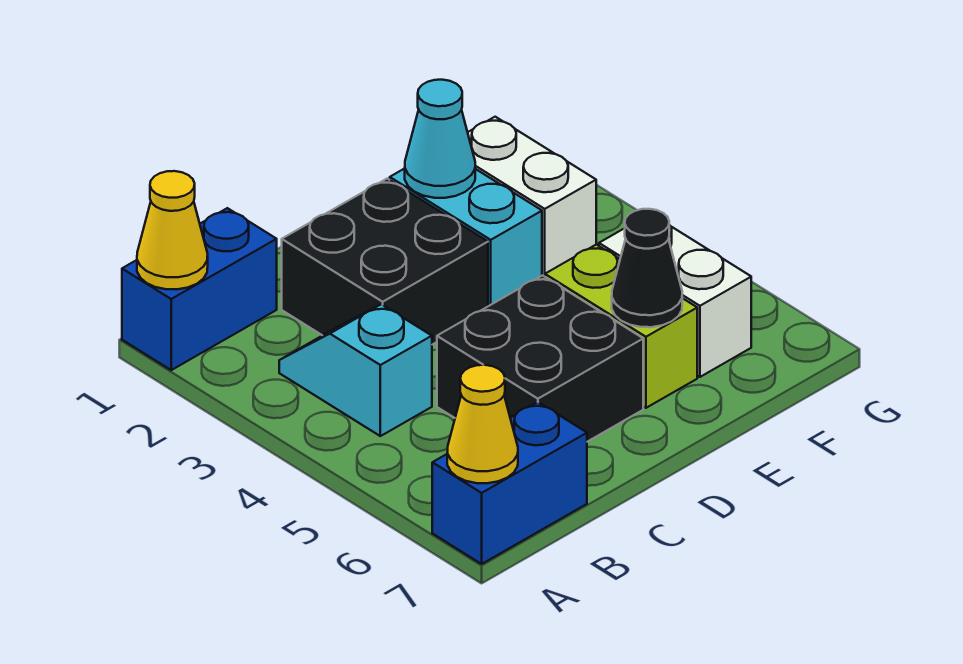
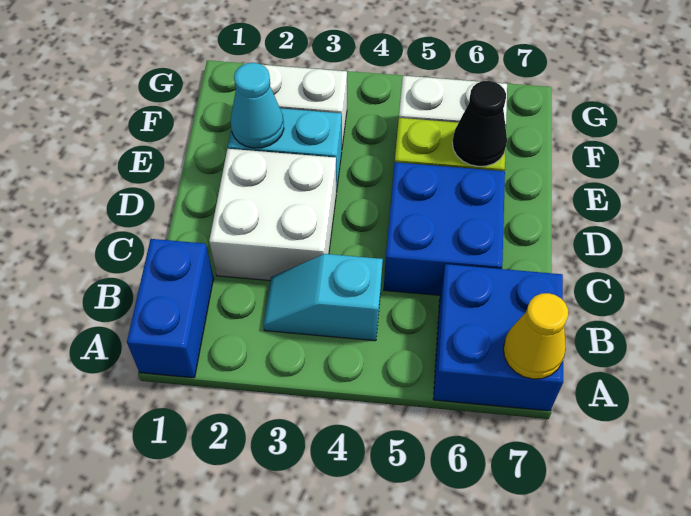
yellow cone A1 level 2 -> none
blue brick A7:B7 level 1 -> blue brick A6:B7 level 1
black brick C2:D3 level 1 -> white brick C2:D3 level 1
black brick C5:D6 level 1 -> blue brick C5:D6 level 1

